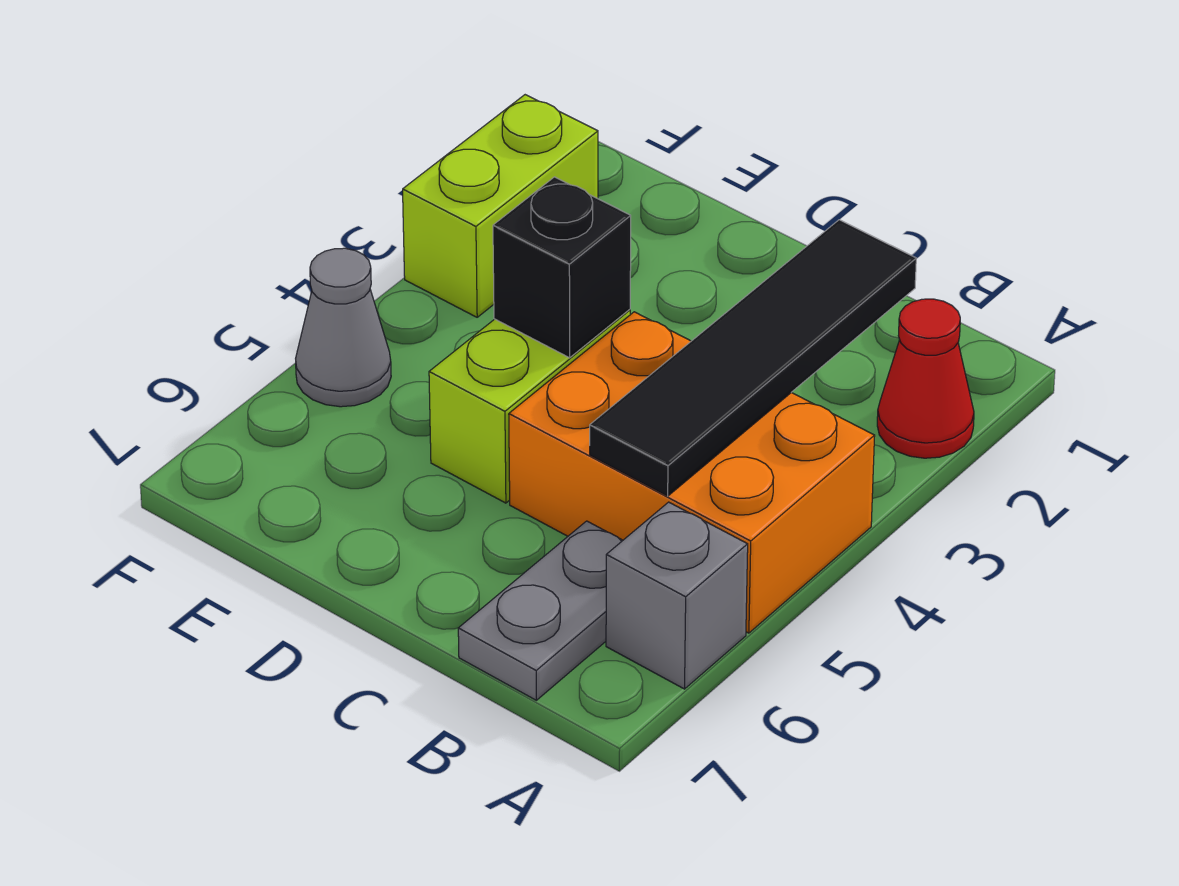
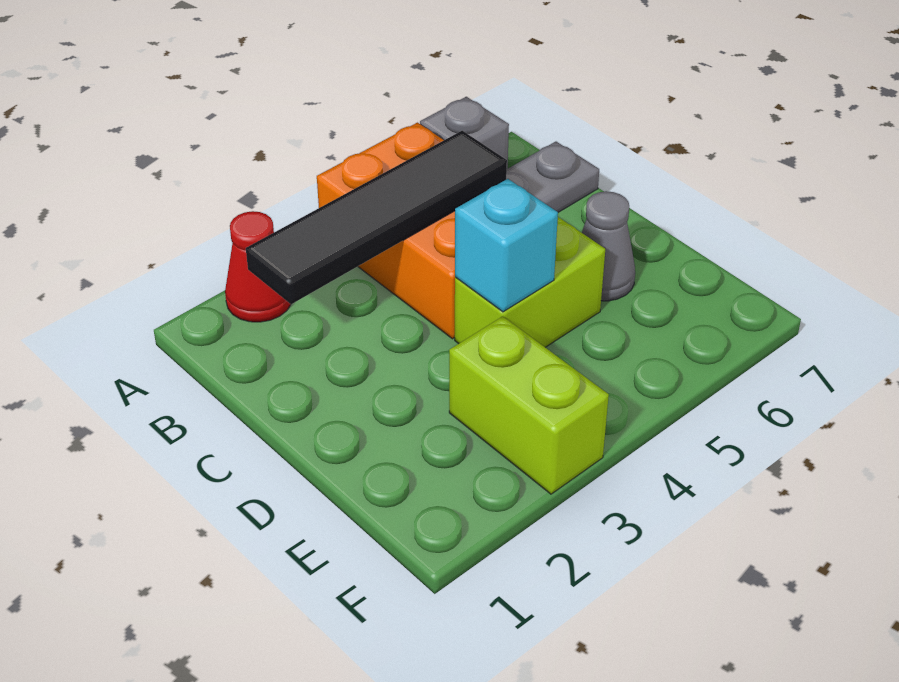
black brick D4 level 2 -> cyan brick D4 level 2
lime brick F2:F3 level 1 -> lime brick E3:F3 level 1
grey cone F5 level 1 -> grey cone D6 level 1

